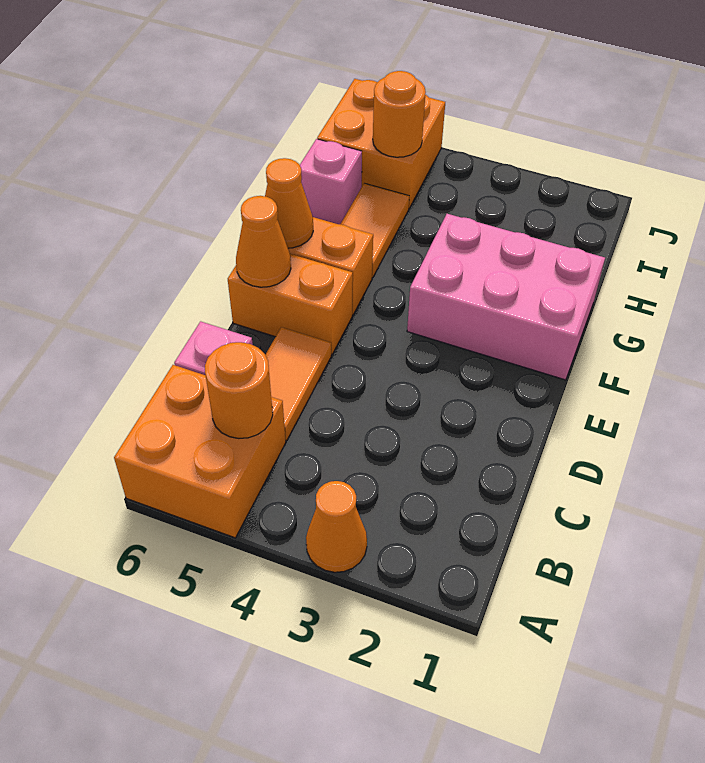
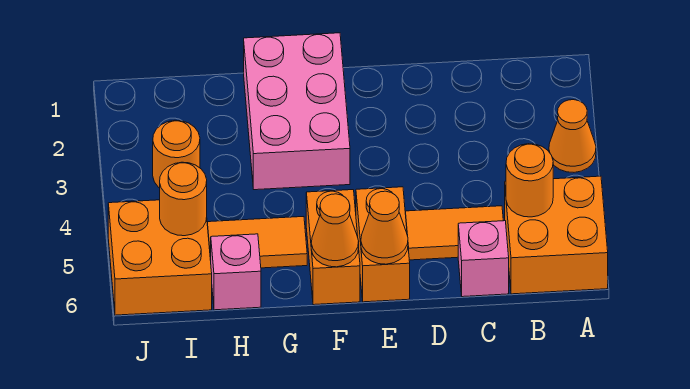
none -> orange round brick I3 level 1

